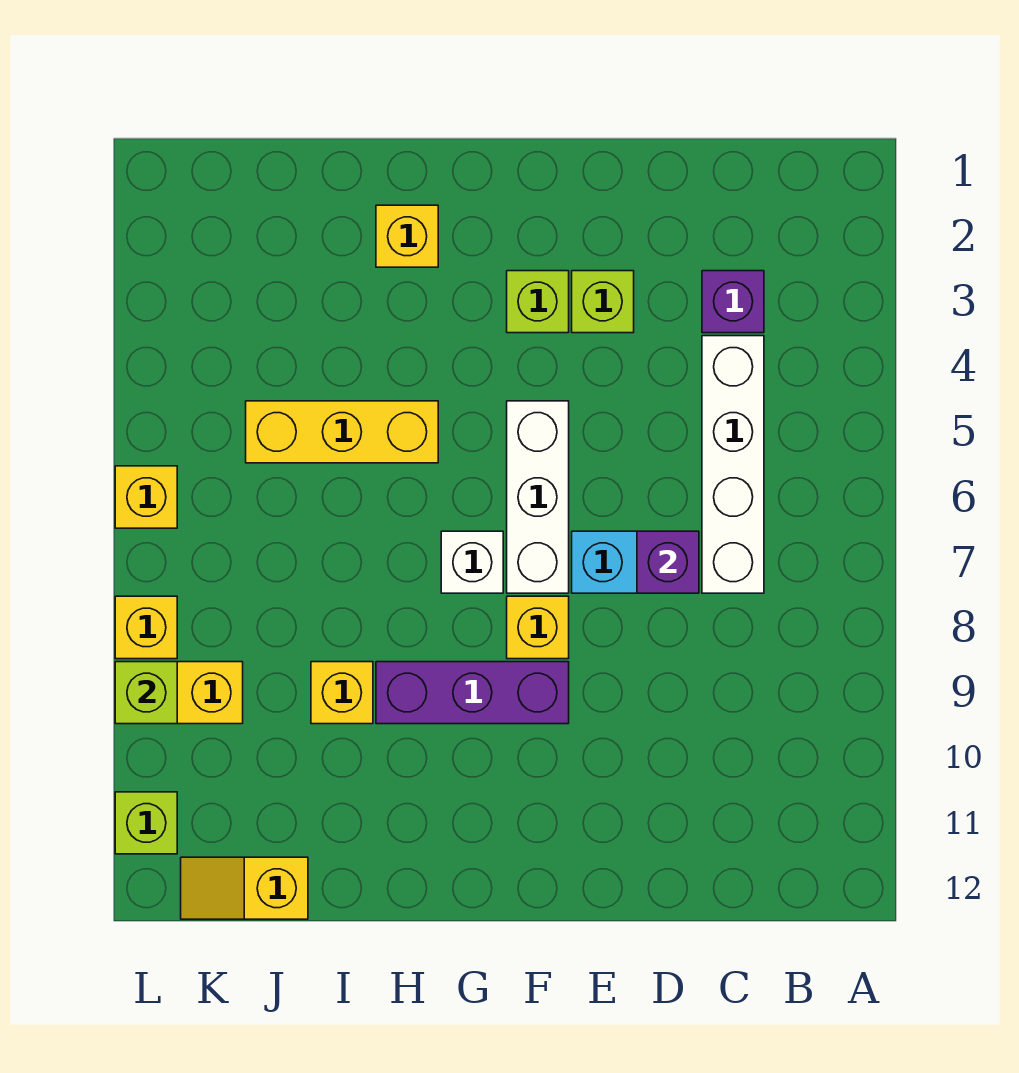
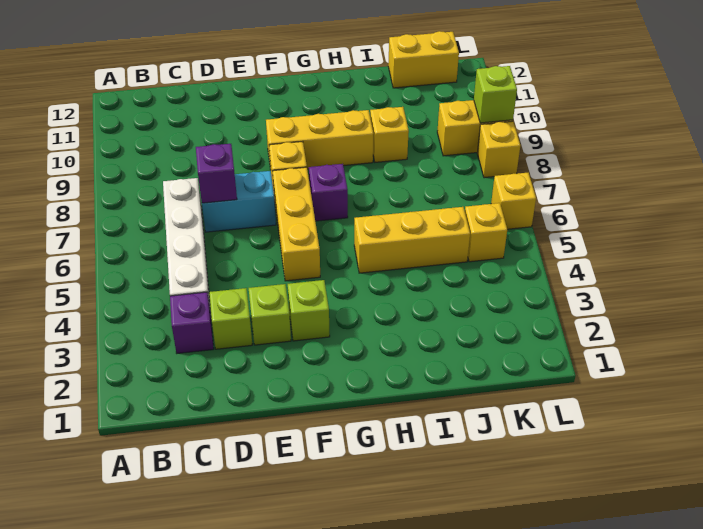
white brick F5:F7 level 1 -> yellow brick F5:F7 level 1
purple brick F9:H9 level 1 -> yellow brick F9:H9 level 1
white brick G7 level 1 -> purple brick G7 level 1
yellow brick H2 level 1 -> yellow brick K5 level 1
yellow slope J12:K12 level 1 top J -> yellow brick J12:K12 level 1
lime brick L11 level 1 -> lime brick D3 level 1

